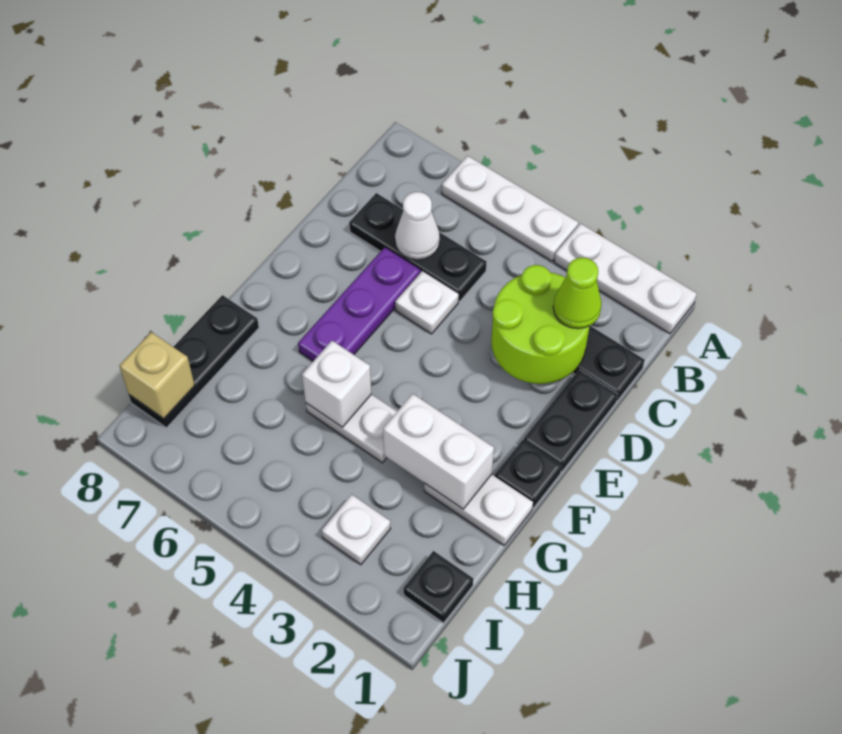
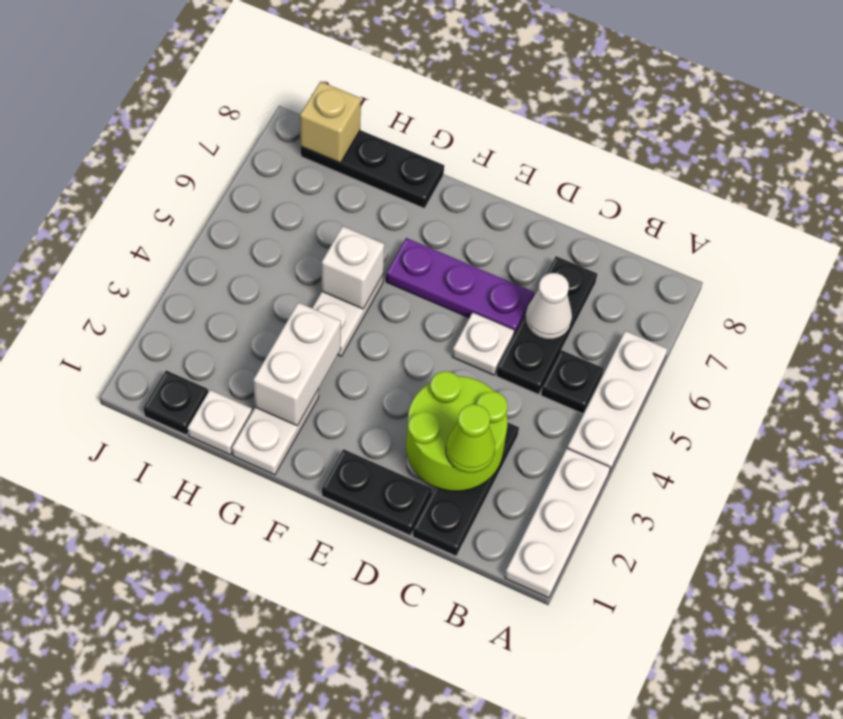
black plate F1 level 1 -> black plate B5 level 1
white plate I3 level 1 -> white plate H1 level 1

